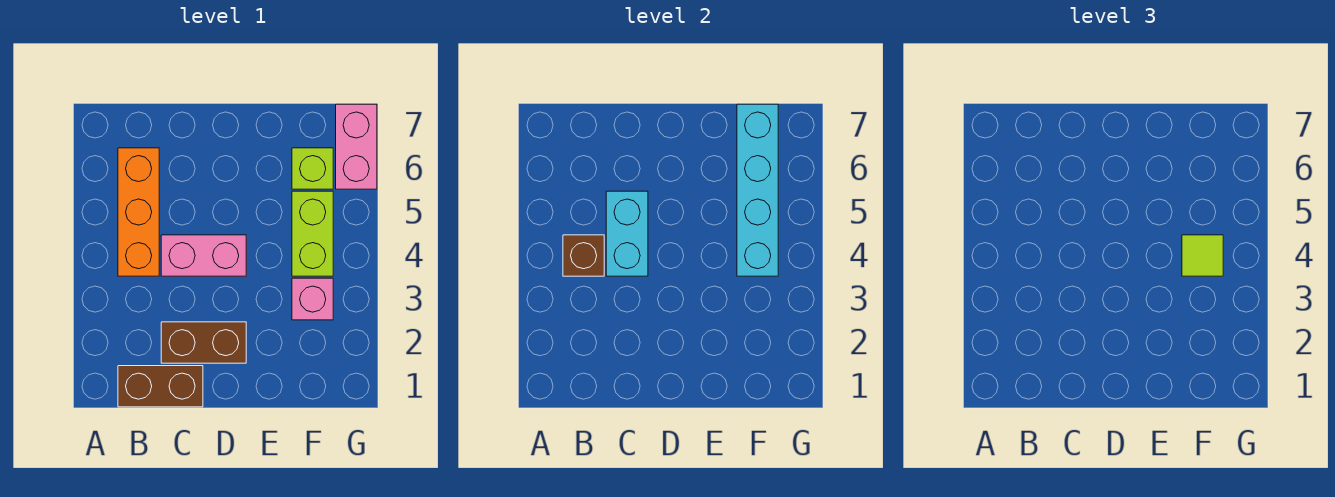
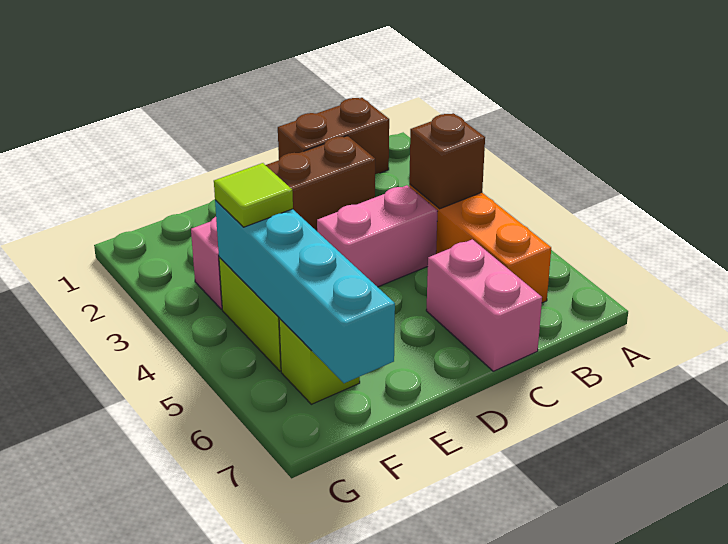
cyan brick C4:C5 level 2 -> none
pink brick G6:G7 level 1 -> pink brick C6:C7 level 1

